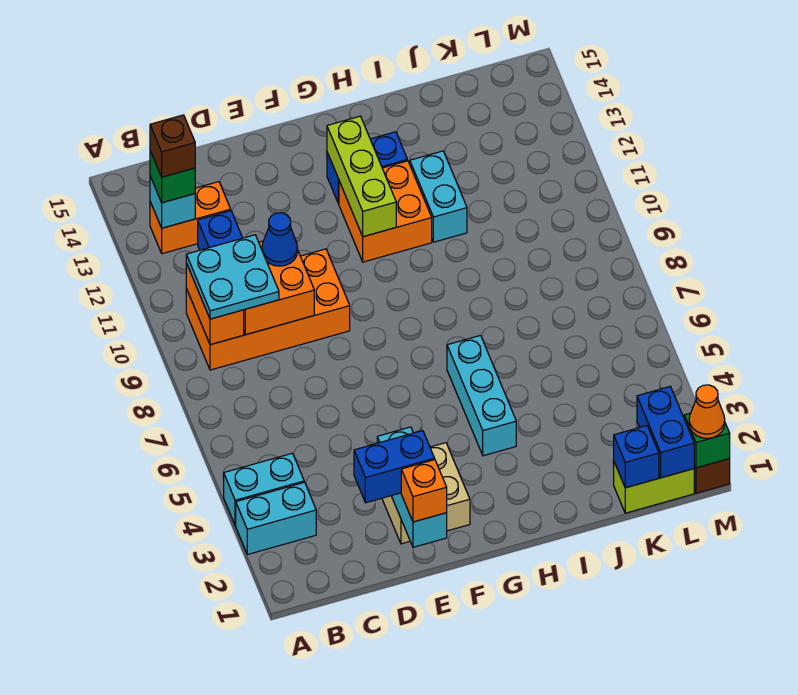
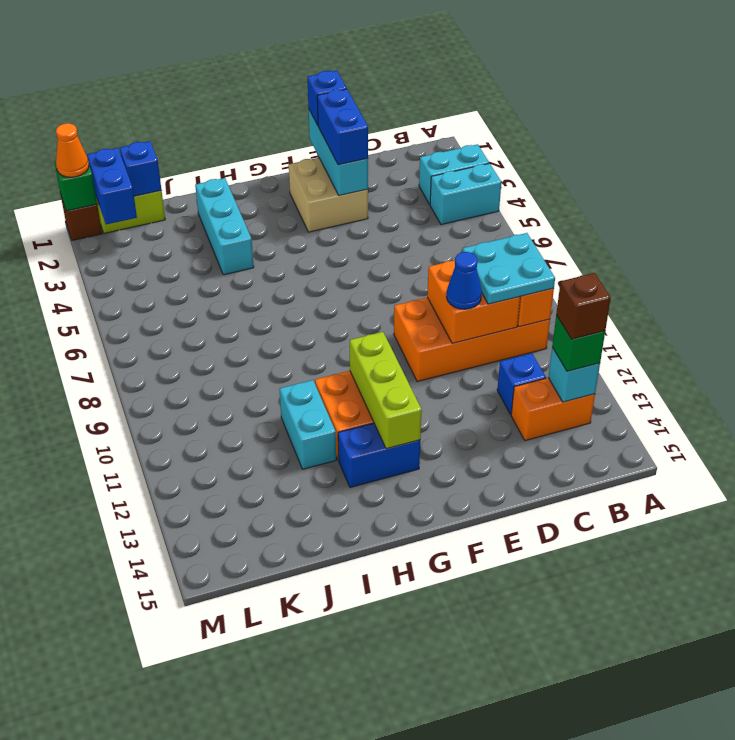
blue brick D2:E2 level 3 -> blue brick E2:E3 level 3
orange brick E1 level 3 -> blue brick E1 level 3
cyan brick H4:H6 level 1 -> cyan brick I2:I4 level 1

